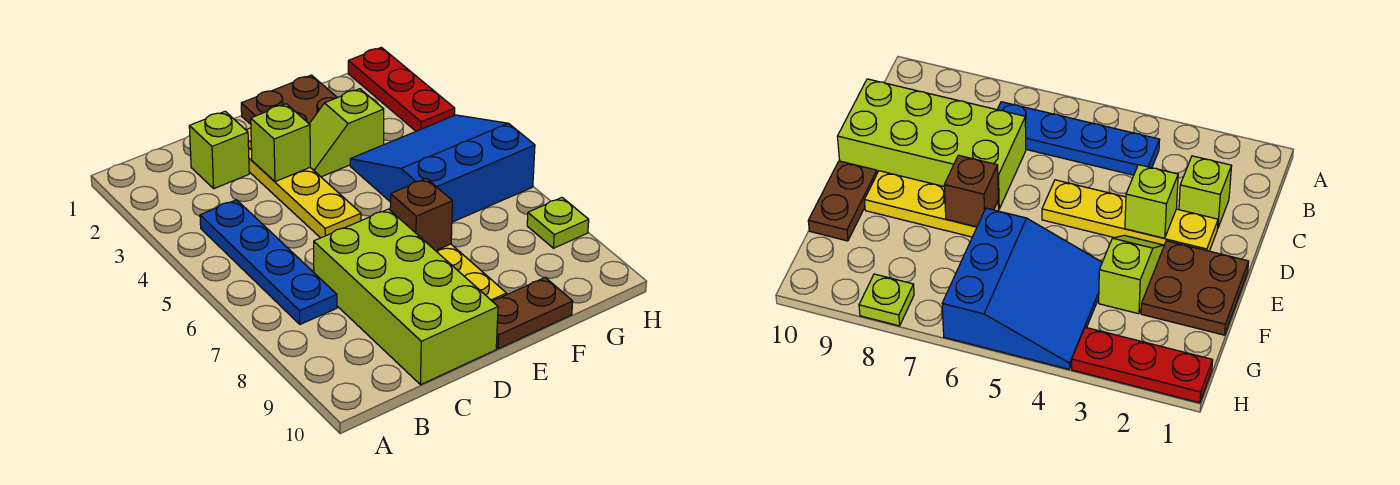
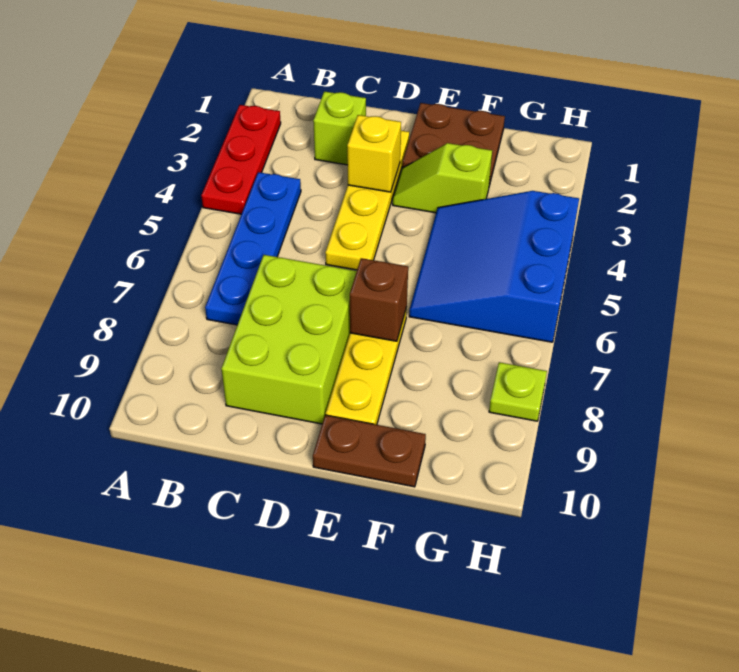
lime brick C7:D10 level 1 -> lime brick C7:D9 level 1
lime brick D3 level 2 -> yellow brick D3 level 2
blue slope F4:H6 level 1 top 6 -> blue slope F4:H6 level 1 top H
red plate H1:H3 level 1 -> red plate A2:A4 level 1

